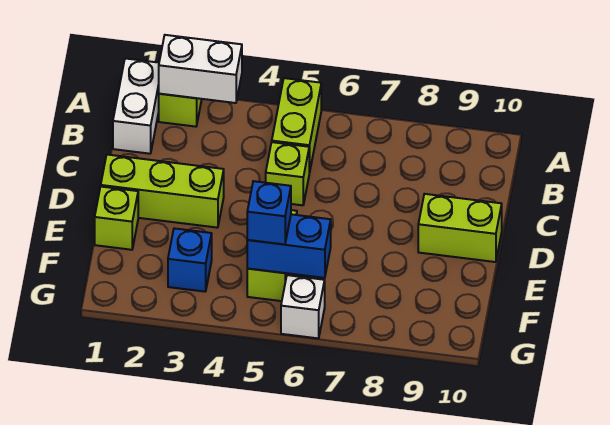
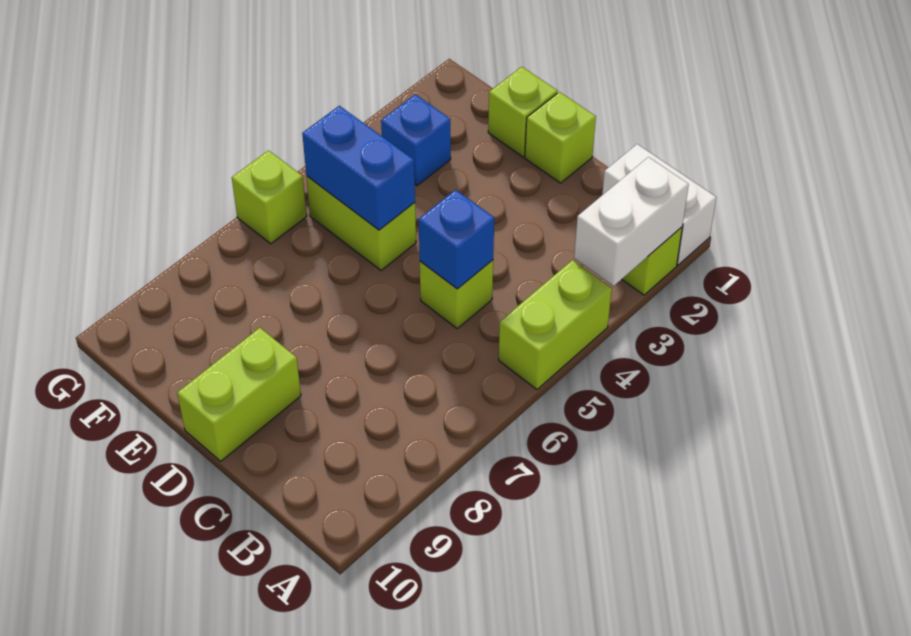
lime brick A5:B5 level 1 -> lime brick A4:A5 level 1
lime brick D1:D3 level 1 -> lime brick D1 level 1
blue brick F5:F6 level 2 -> blue brick E5:F5 level 2
blue brick F5 level 3 -> blue brick C5 level 2
white brick G6 level 1 -> lime brick G6 level 1

